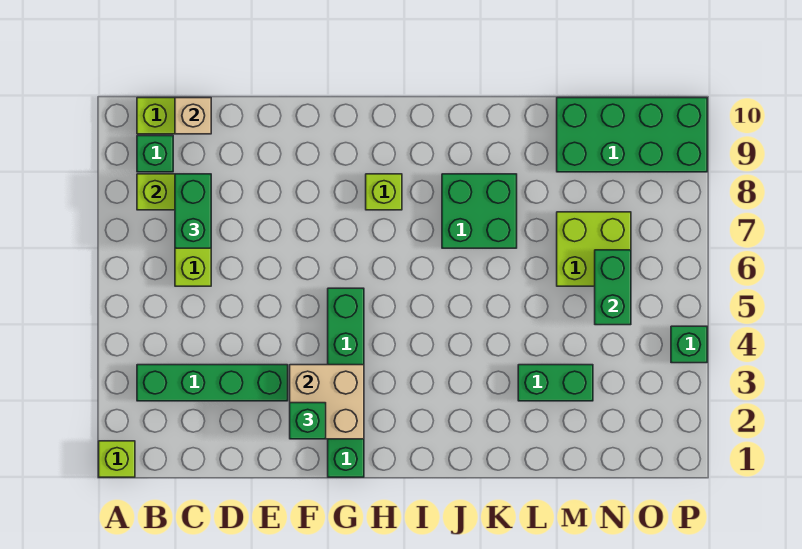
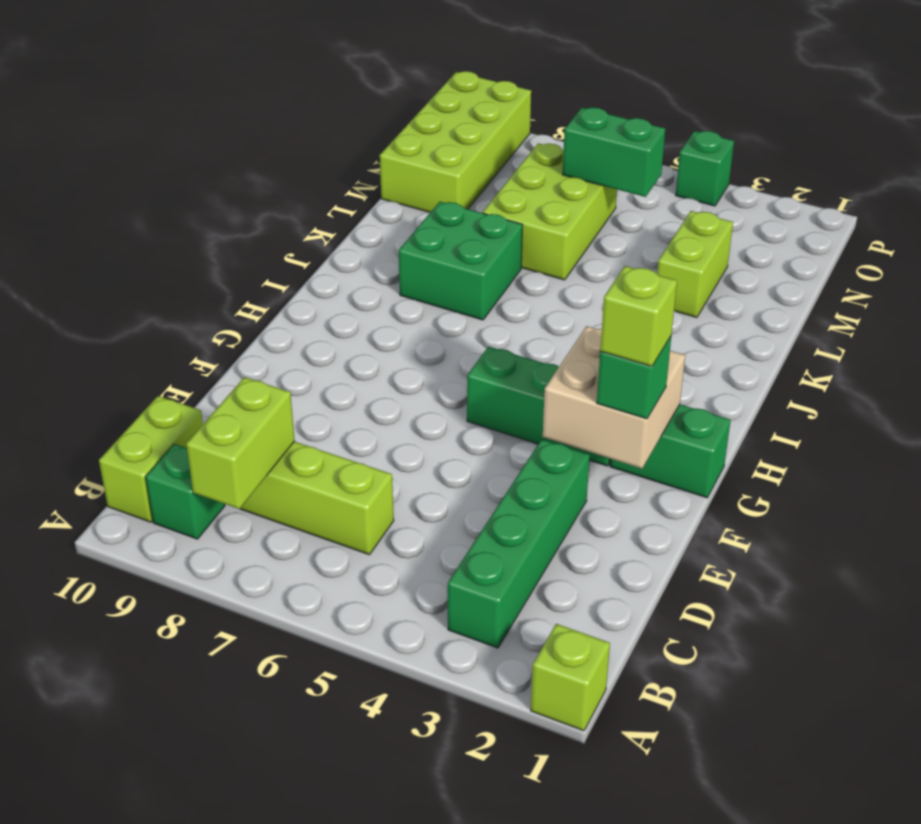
green brick C7:C8 level 3 -> none
tan brick C10 level 2 -> none
lime brick H8 level 1 -> lime brick F2 level 4
green brick L3:M3 level 1 -> lime brick L3:M3 level 1
lime brick M6:N7 level 1 -> lime brick L6:N7 level 1
green brick M9:P10 level 1 -> lime brick M9:P10 level 1

